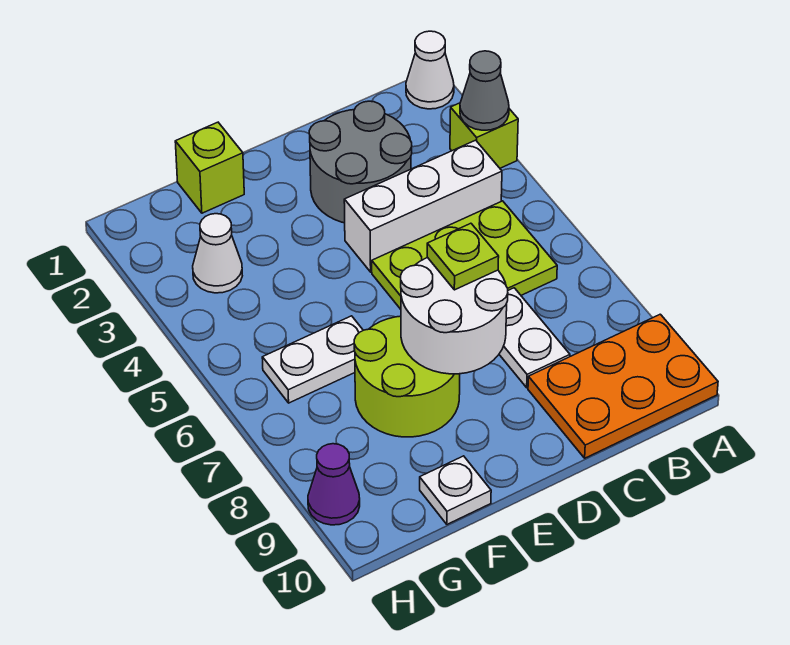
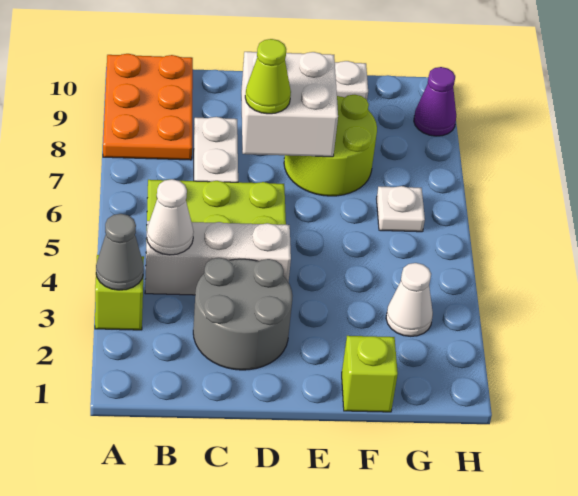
white cone A1 level 1 -> white cone B4 level 2
orange plate A9:C10 level 1 -> orange plate A8:B10 level 1
white round brick D7:E8 level 2 -> white brick D7:E8 level 2
lime plate D7 level 3 -> lime cone D7 level 3
white plate F6:G6 level 1 -> white plate G6 level 1

